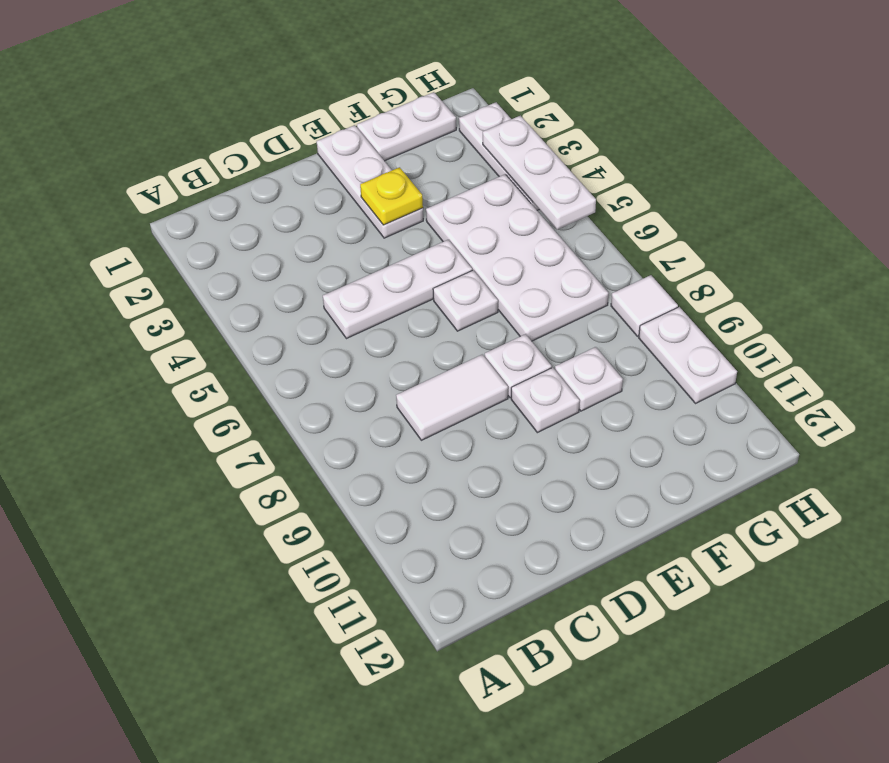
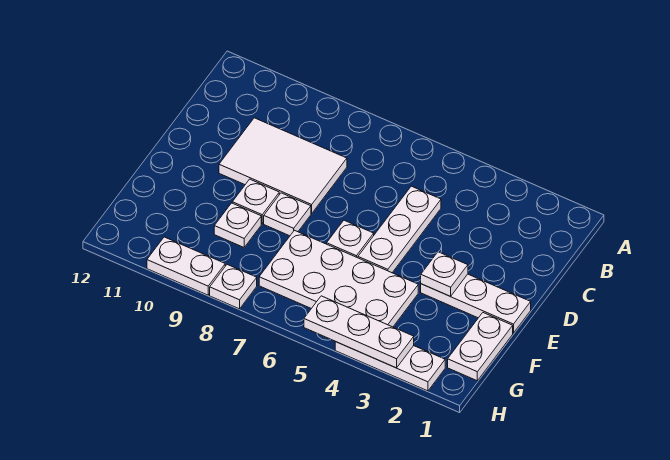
white tile C8:D8 level 1 -> white tile C8:D10 level 1
yellow plate E3 level 2 -> white plate E3 level 2
white tile H8 level 1 -> white plate H8 level 1

